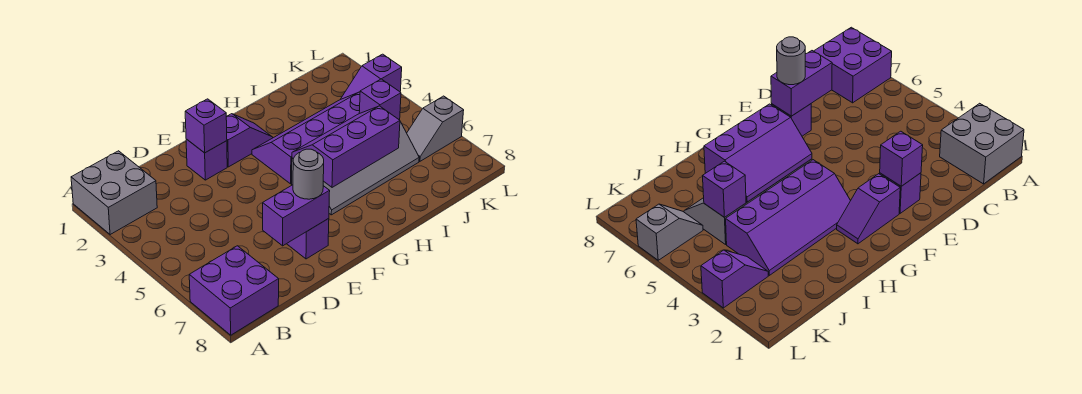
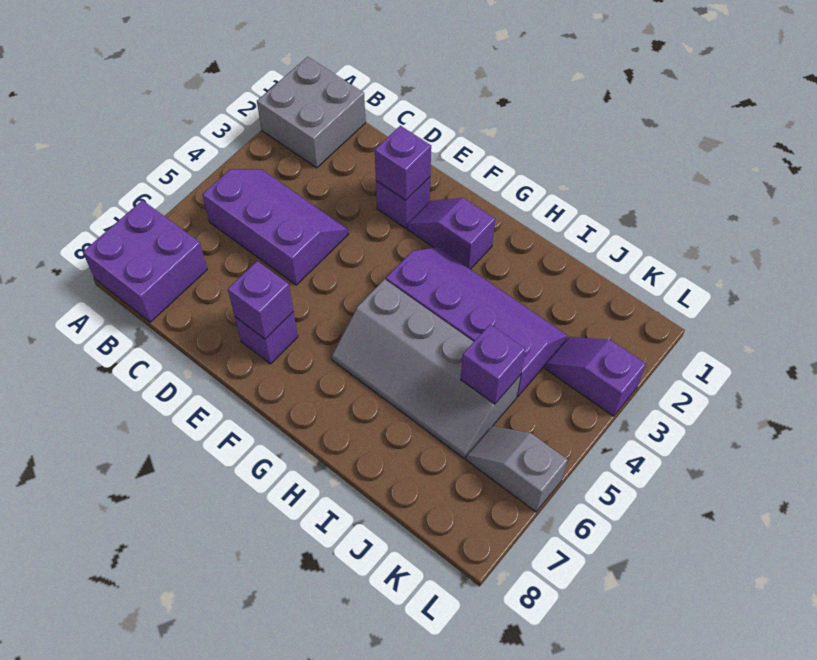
purple brick D7:E7 level 2 -> purple brick E7 level 2
grey round brick E7 level 3 -> none
purple slope F2:G2 level 1 top F -> purple slope F2:G2 level 1 top G
purple slope G5:I6 level 2 top 6 -> purple slope B4:D5 level 1 top 5

